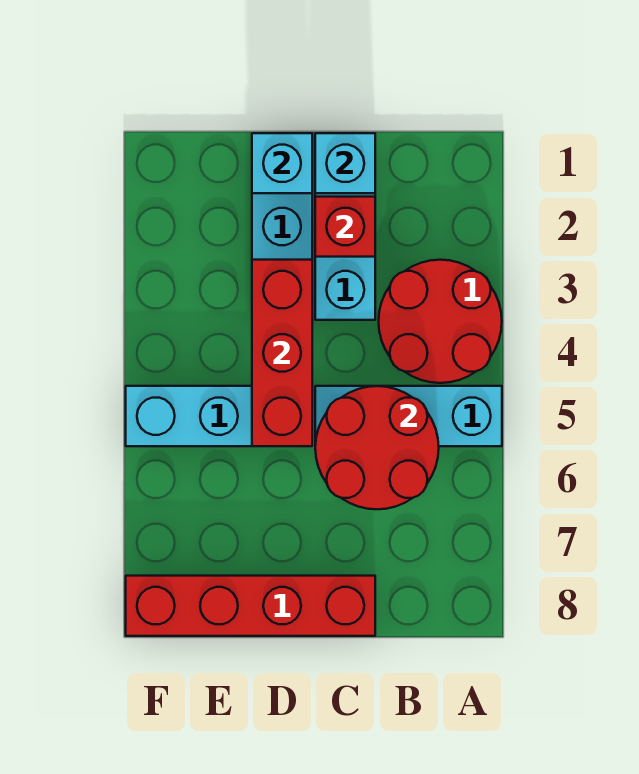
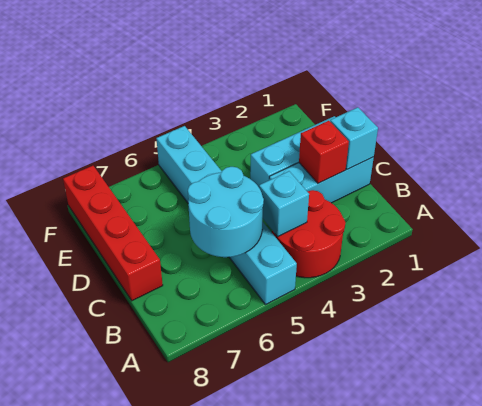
red round brick B5:C6 level 2 -> cyan round brick B5:C6 level 2
cyan brick D1 level 2 -> cyan brick B4 level 2
red brick D3:D5 level 2 -> none

